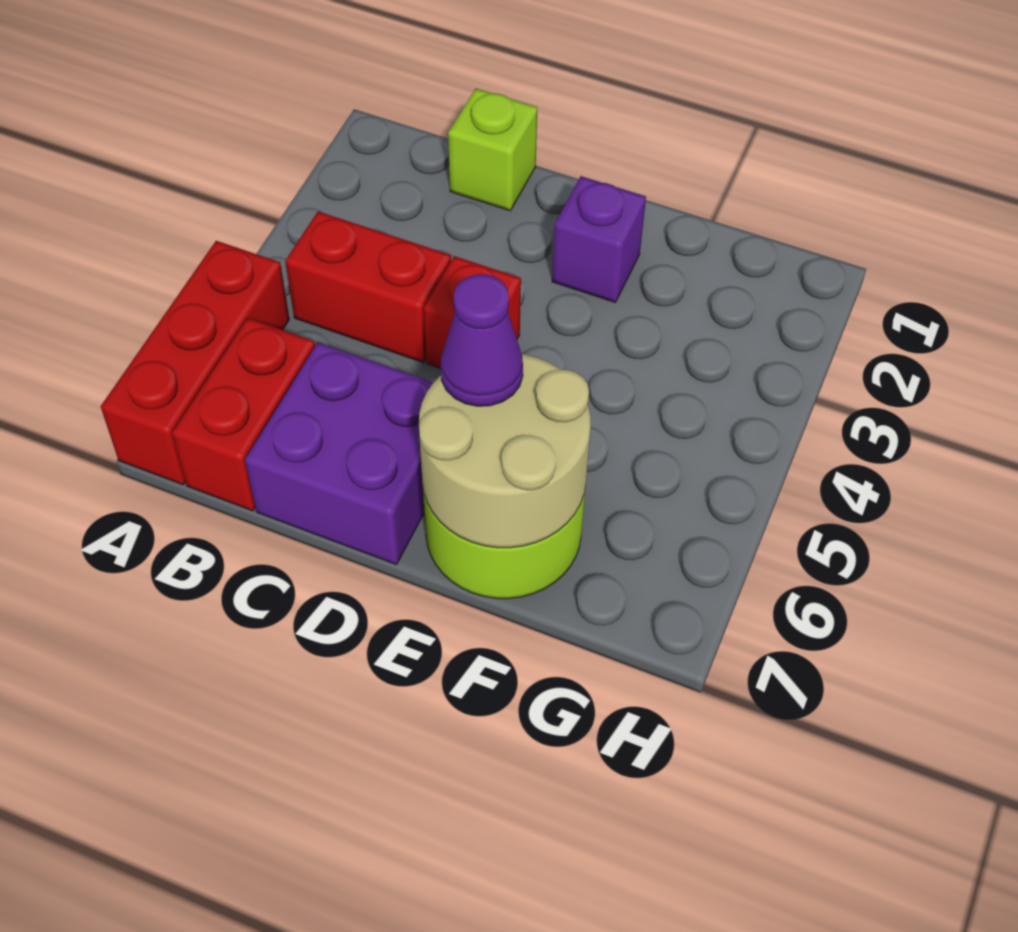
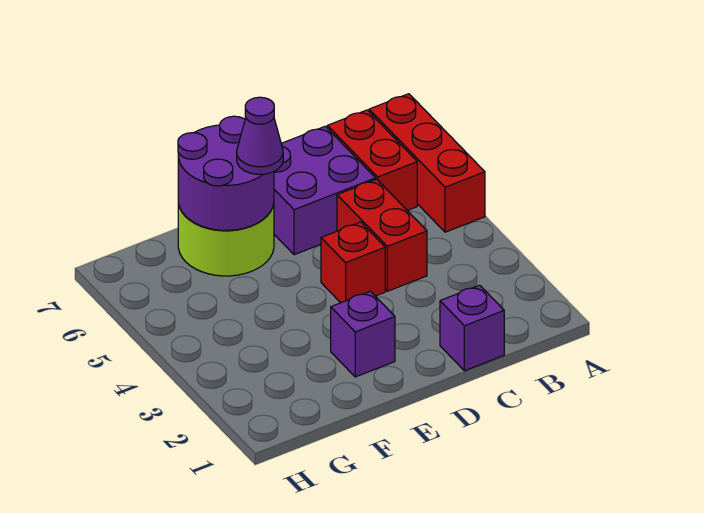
red brick B4:C4 level 1 -> red brick C4:C5 level 1
lime brick C1 level 1 -> purple brick C1 level 1
tan round brick E6:F7 level 2 -> purple round brick E6:F7 level 2

